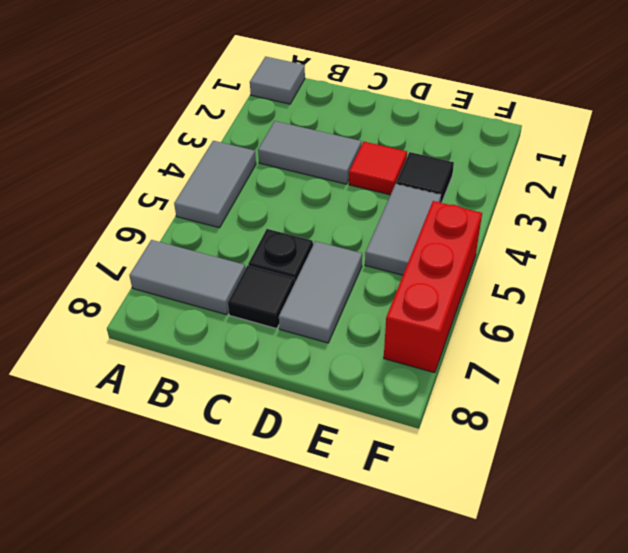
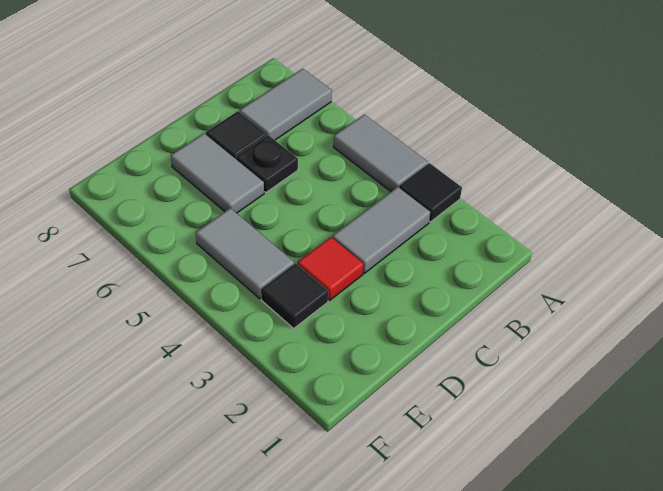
grey tile A1 level 1 -> none
none -> black tile A3 level 1
red brick F5:F7 level 1 -> none

